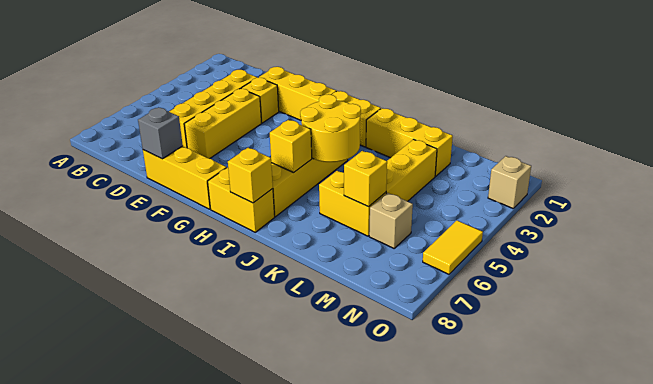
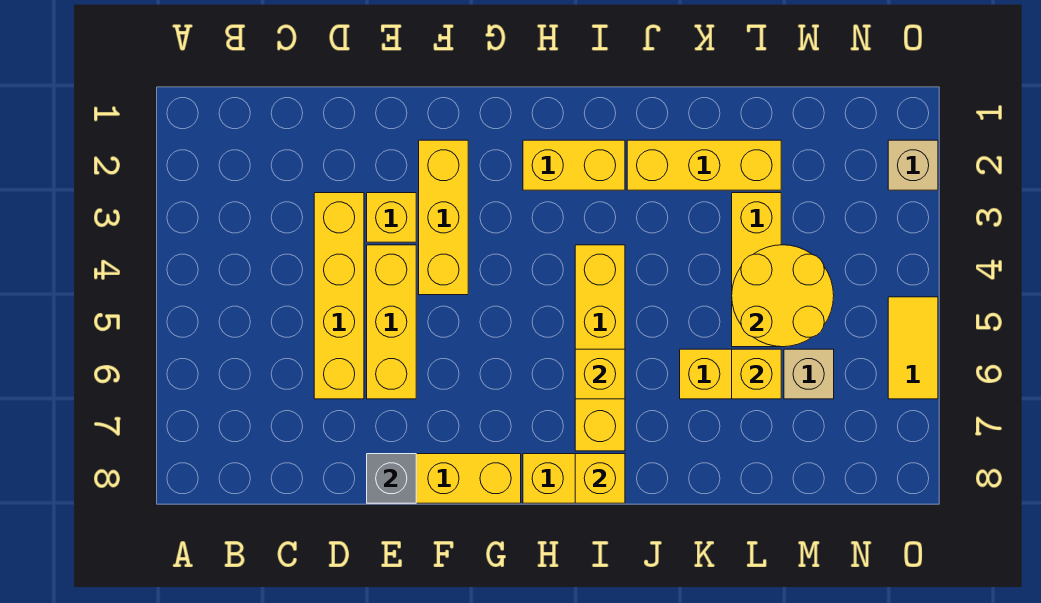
yellow brick E2:G2 level 1 -> yellow brick F2:F4 level 1
yellow round brick I4:J5 level 2 -> yellow round brick L4:M5 level 2

